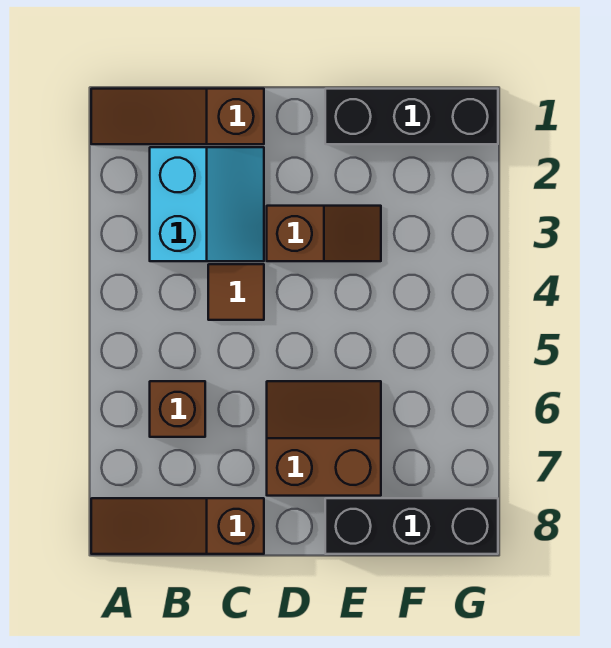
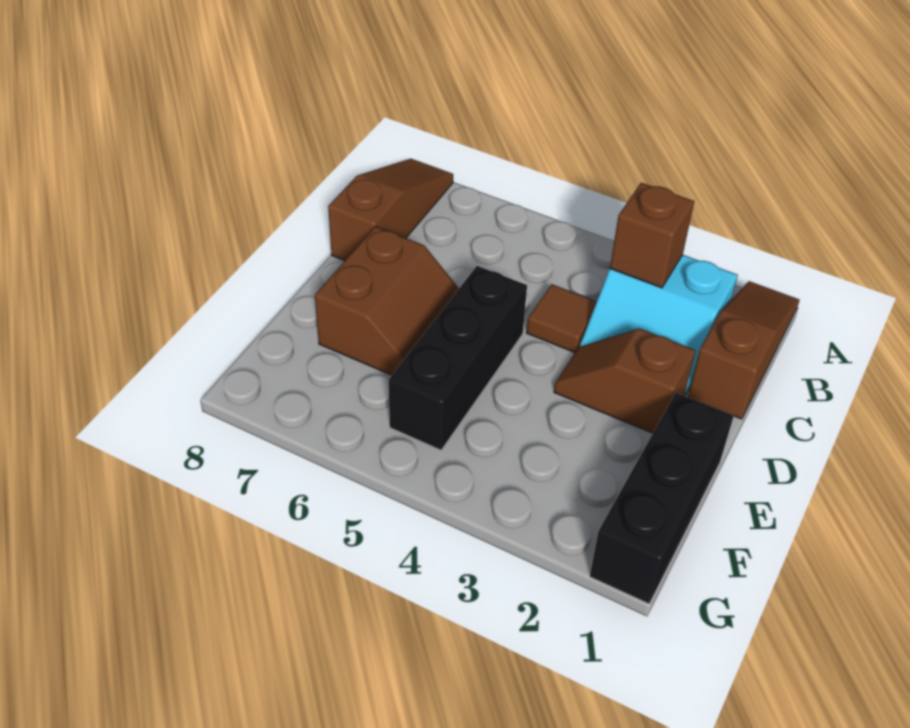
brown brick B6 level 1 -> brown brick B3 level 2
brown slope D3:E3 level 1 top D -> brown slope D2:D3 level 1 top 2
black brick E8:G8 level 1 -> black brick D5:F5 level 1

